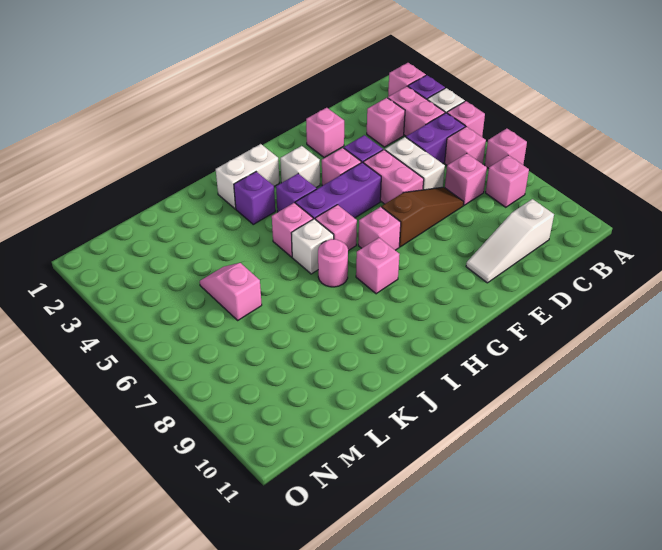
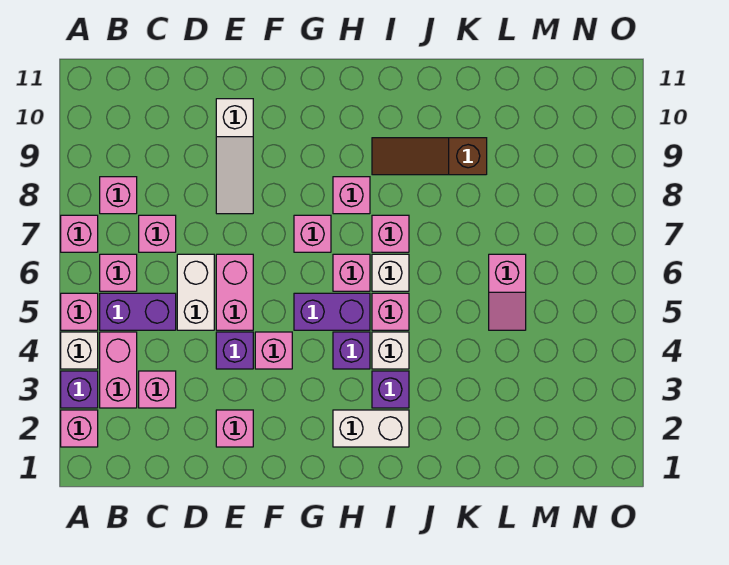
white slope C10:E10 level 1 top C -> white slope E8:E10 level 1 top 10
brown slope D7:F7 level 1 top F -> brown slope I9:K9 level 1 top K
purple brick F5:H5 level 1 -> purple brick G5:H5 level 1
white brick G3 level 1 -> white brick I4 level 1
pink round brick I7 level 1 -> pink brick I7 level 1

